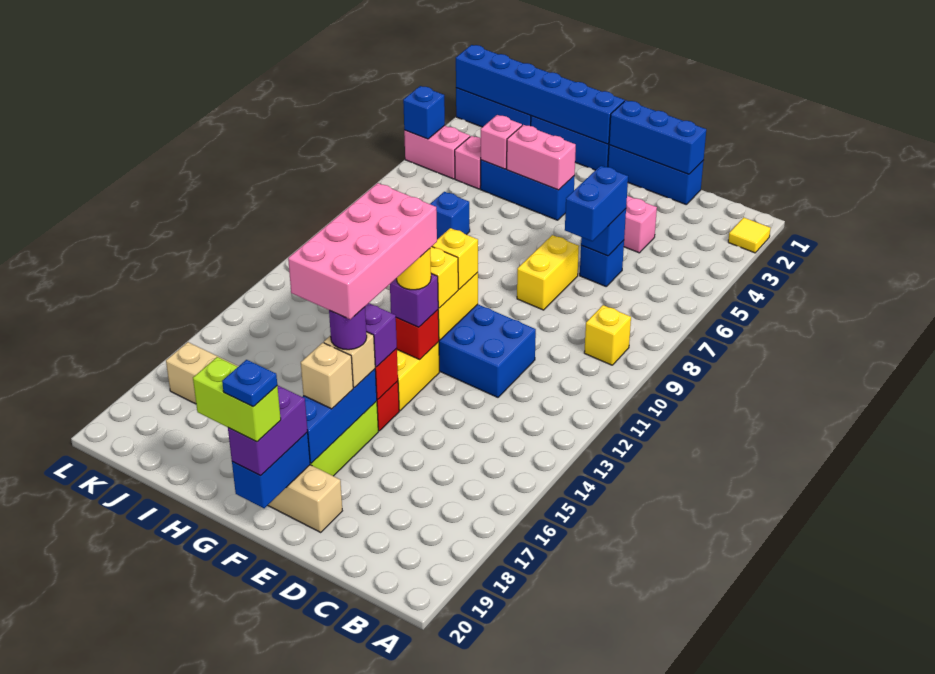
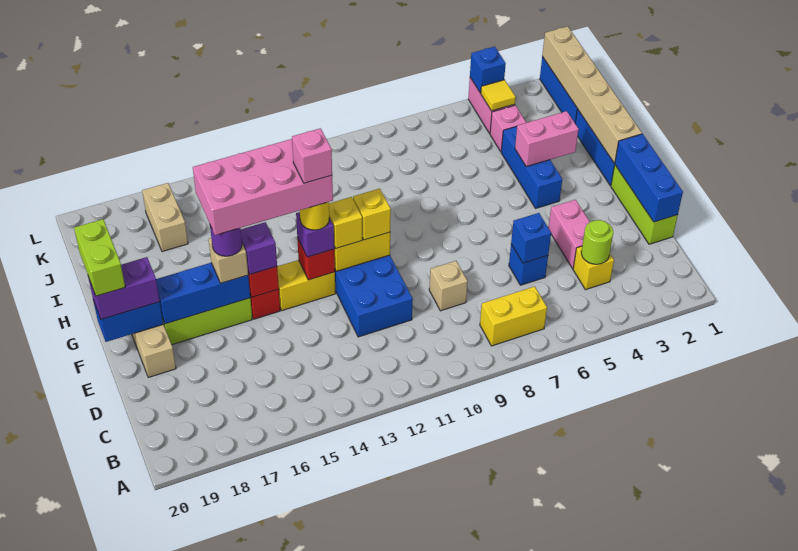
yellow tile A2 level 1 -> yellow tile K4 level 2
yellow brick B9 level 1 -> yellow brick C4 level 1
none -> lime round brick C4 level 2
blue brick D1:F1 level 1 -> lime brick D1:F1 level 1
blue brick D6:D7 level 3 -> none
yellow brick E7:E8 level 1 -> yellow brick B7:B8 level 1
tan brick F17 level 3 -> tan brick D9 level 1
blue plate F20 level 5 -> none
blue brick G1:L1 level 2 -> tan brick G1:L1 level 2
pink brick G4:H4 level 2 -> pink brick H3:H4 level 2
pink brick I4 level 2 -> pink brick F13 level 6
blue brick I7 level 1 -> none

